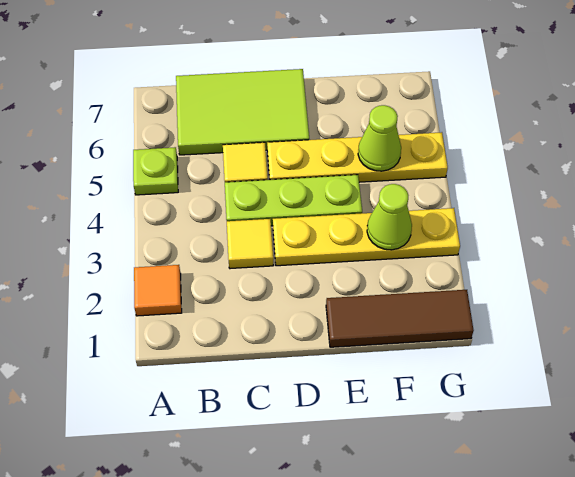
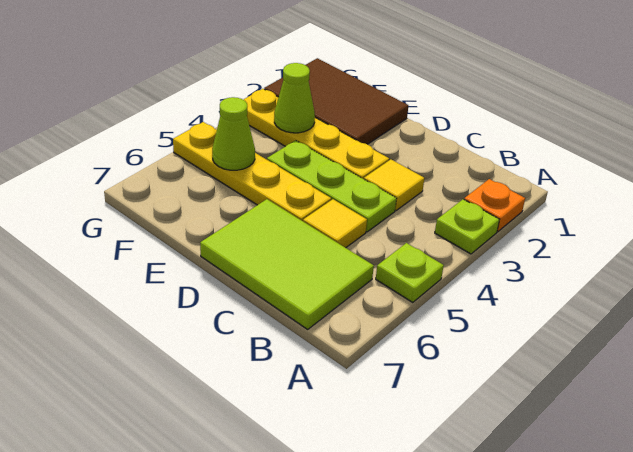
orange tile A2 level 1 -> orange plate A2 level 1
none -> lime plate A3 level 1
brown tile E1:G1 level 1 -> brown tile E1:G2 level 1

